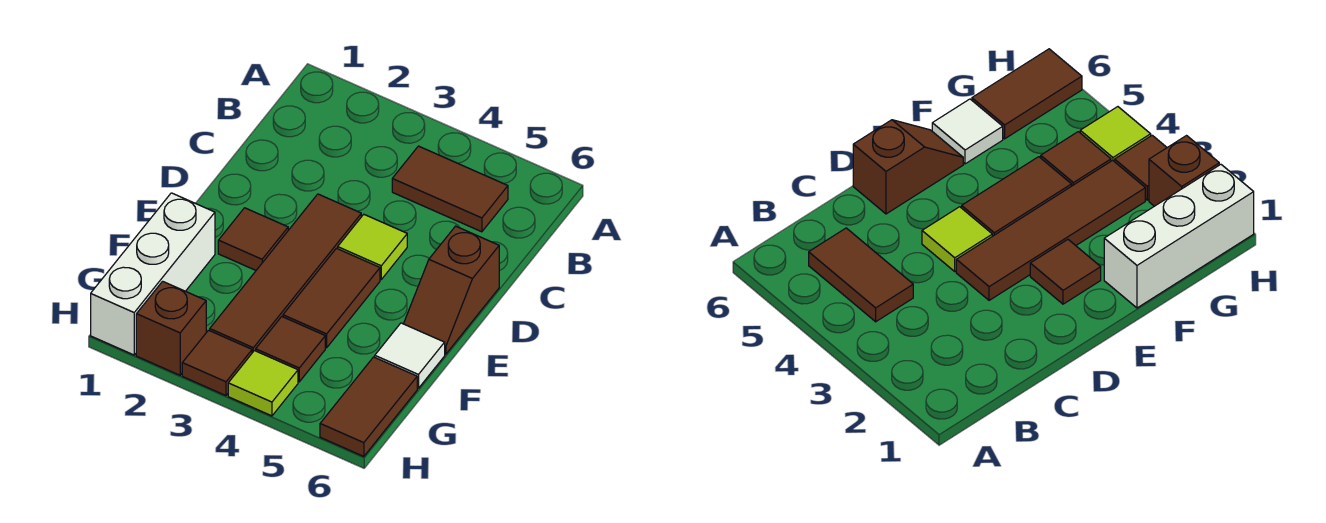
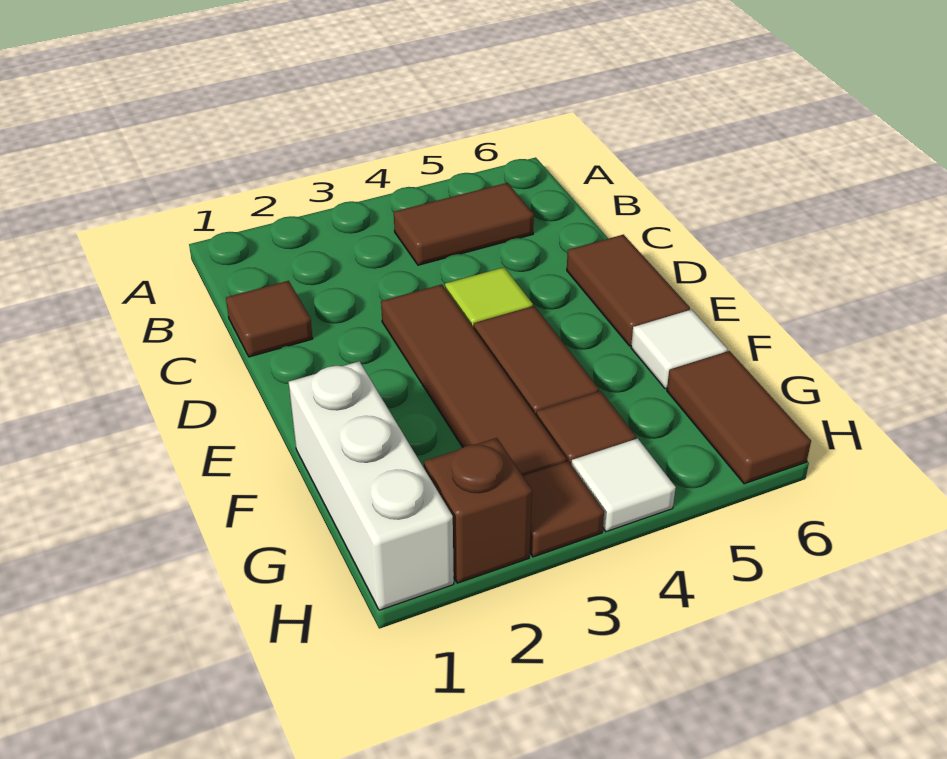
brown slope D6:E6 level 1 top D -> brown tile D6:E6 level 1
brown tile E2 level 1 -> brown tile C1 level 1
lime tile H4 level 1 -> white tile H4 level 1

